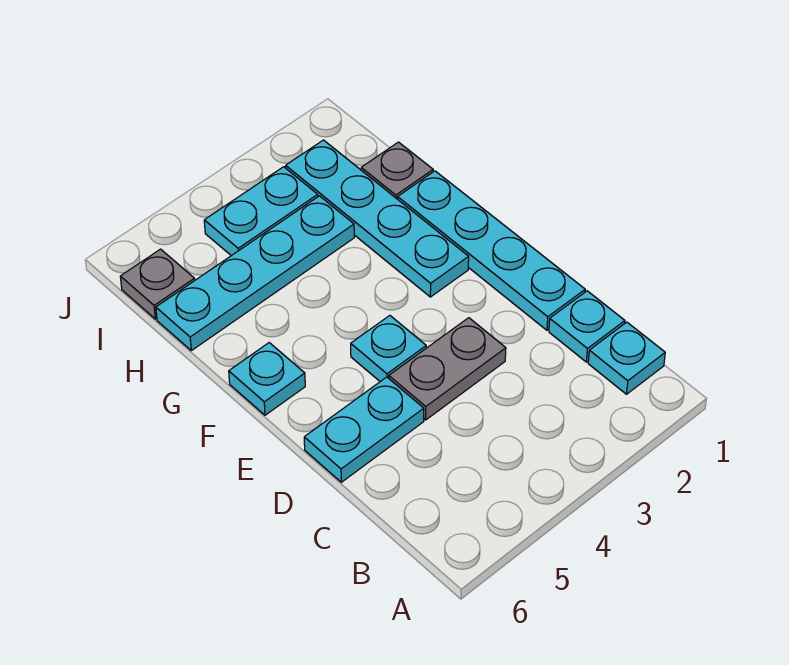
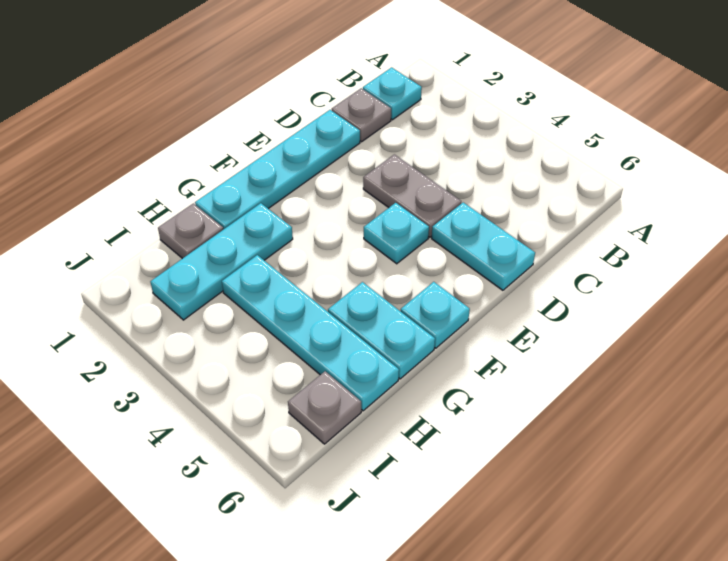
cyan plate C1 level 1 -> grey plate C1 level 1
cyan plate F2:I2 level 1 -> cyan plate G2:I2 level 1
cyan plate I3:I4 level 1 -> cyan plate G5:G6 level 1

